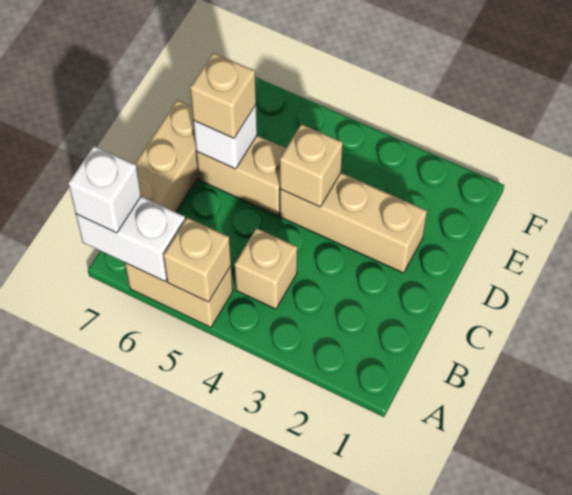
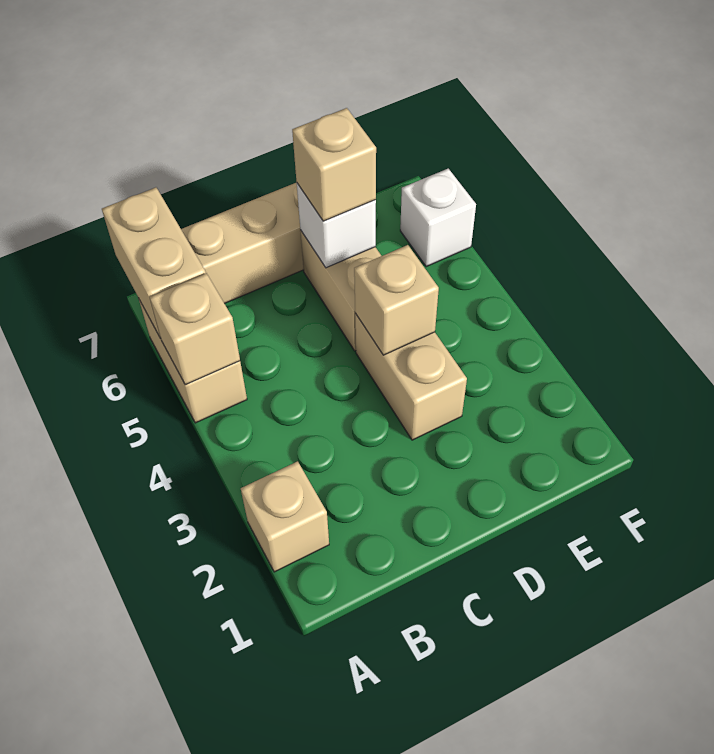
white brick A6:A7 level 2 -> tan brick A6:A7 level 2
white brick A7 level 3 -> white brick F6 level 1
tan brick B4 level 1 -> tan brick A2 level 1
tan brick D2:D4 level 1 -> tan brick D3:D4 level 1

